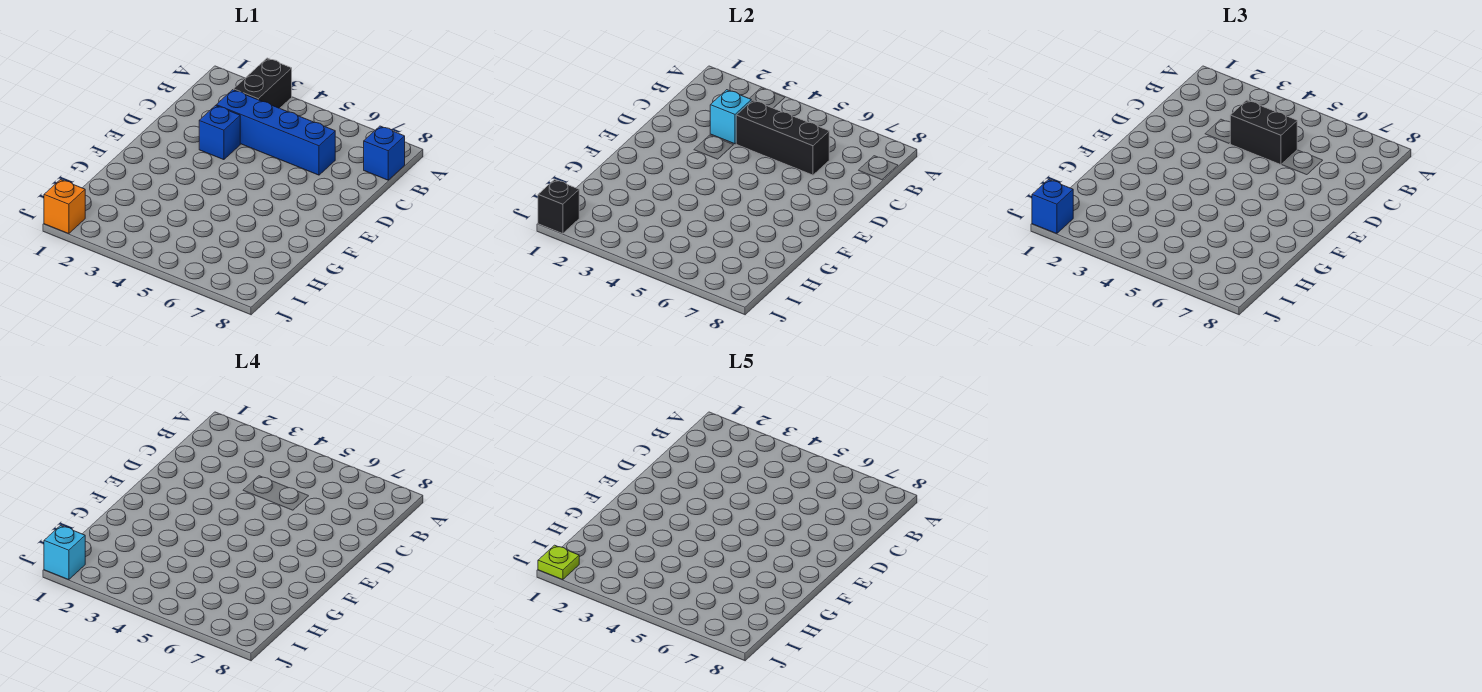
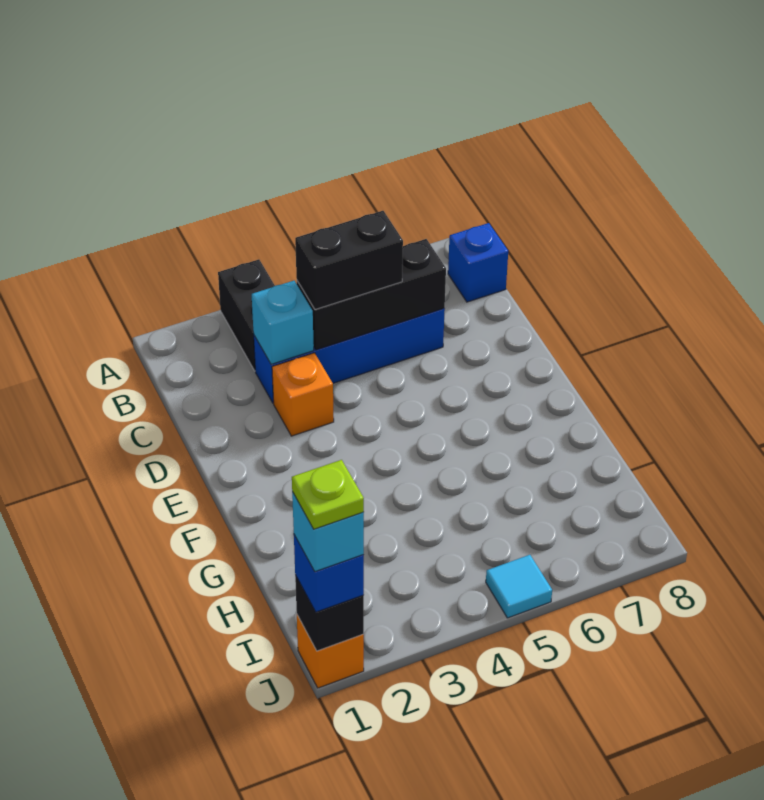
blue brick D3 level 1 -> orange brick D3 level 1
none -> cyan tile J5 level 1

